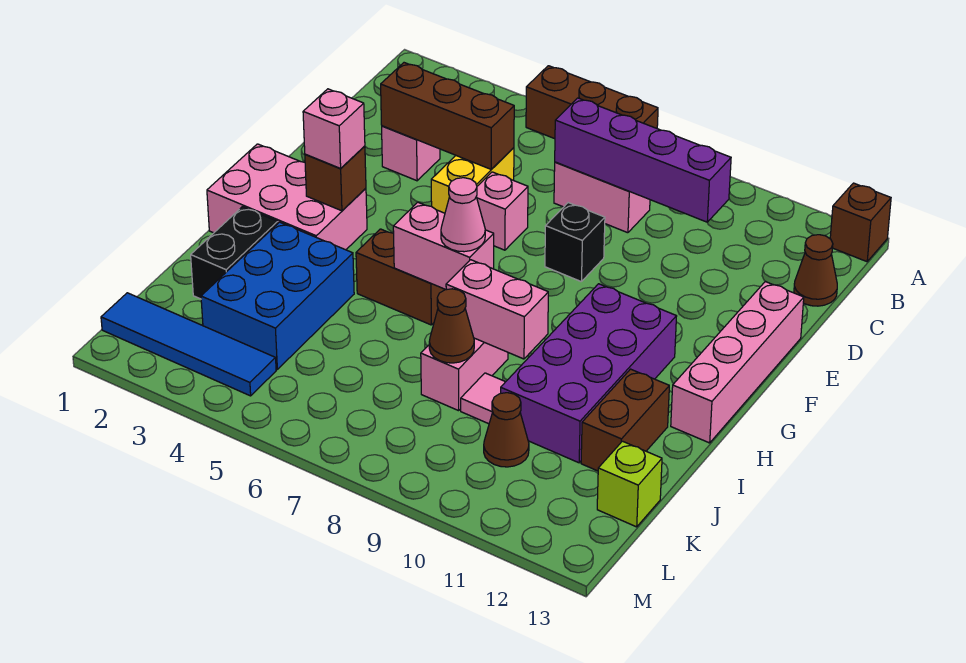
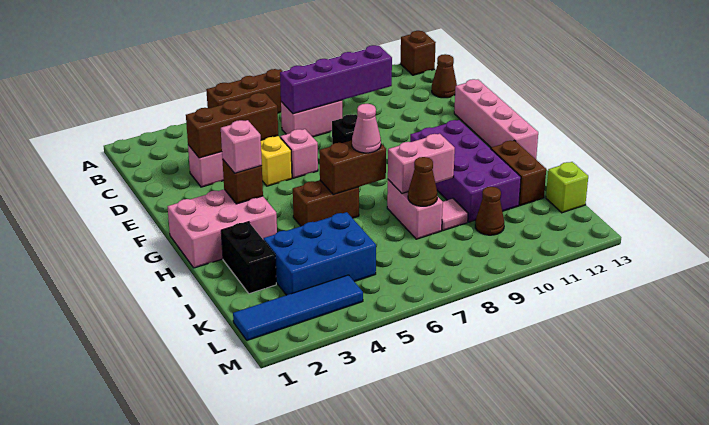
pink brick H6:H7 level 2 -> brown brick H6:H7 level 2
blue brick I3:K4 level 1 -> blue brick J3:K5 level 1

